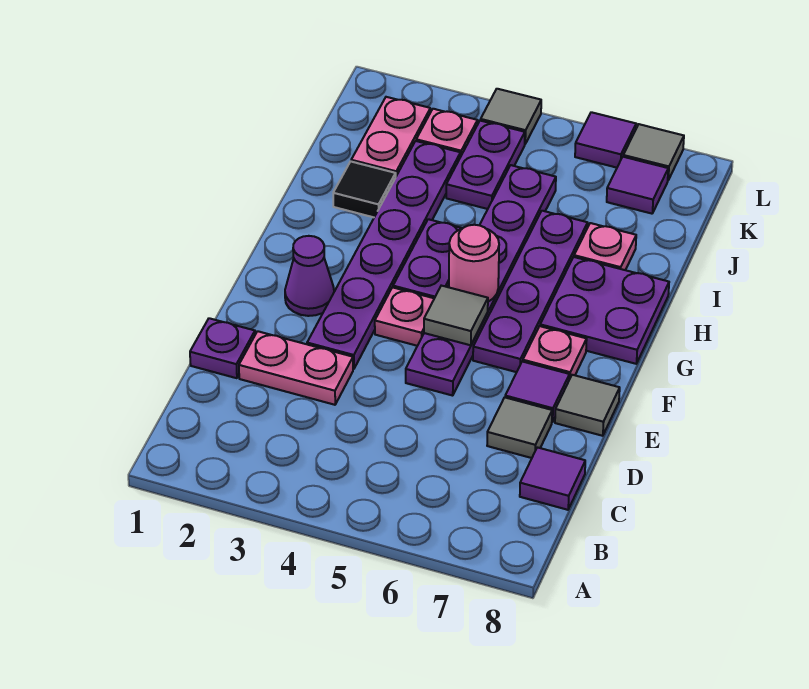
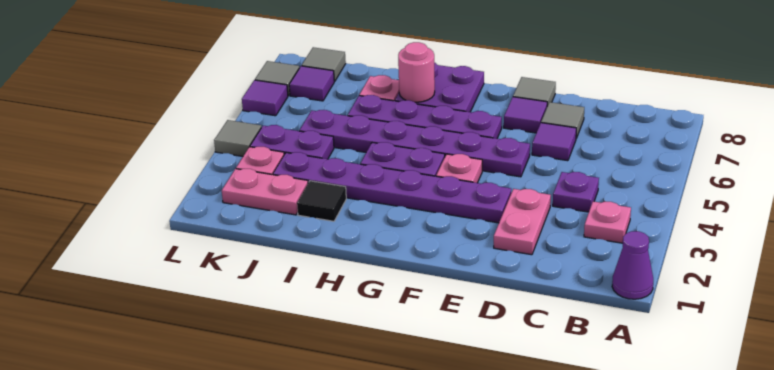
purple tile C8 level 1 -> purple tile D6 level 1
purple plate D1 level 1 -> purple plate C4 level 1
purple cone F2 level 1 -> purple cone A1 level 1
grey tile F5 level 2 -> grey tile K8 level 1
pink plate F7 level 1 -> pink plate B3 level 1
pink round brick G5 level 2 -> pink round brick H7 level 2

